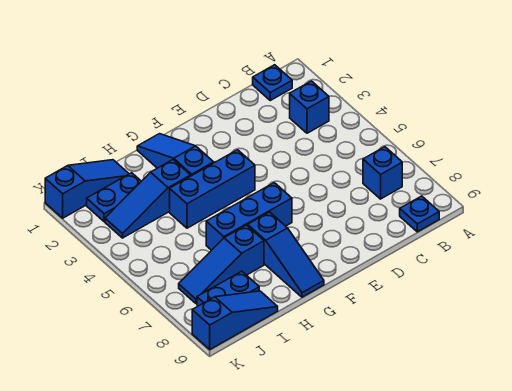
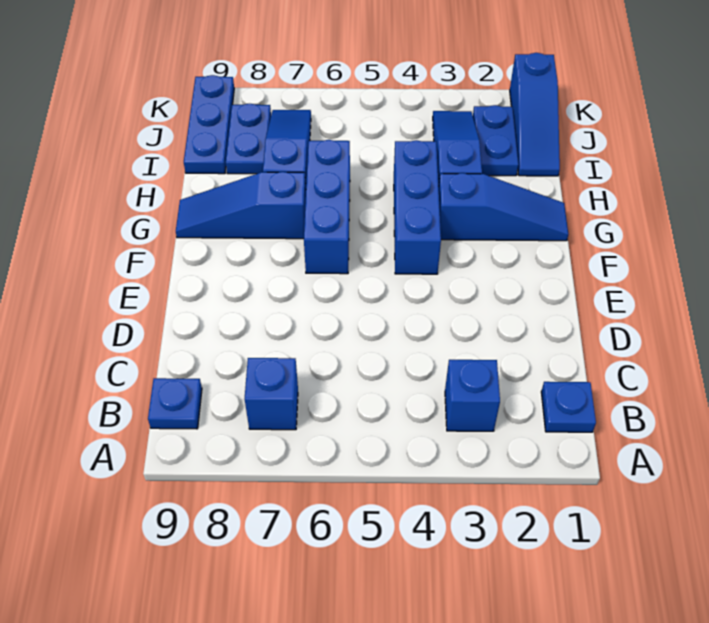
blue slope I9:K9 level 1 top K -> blue plate I9:K9 level 1

